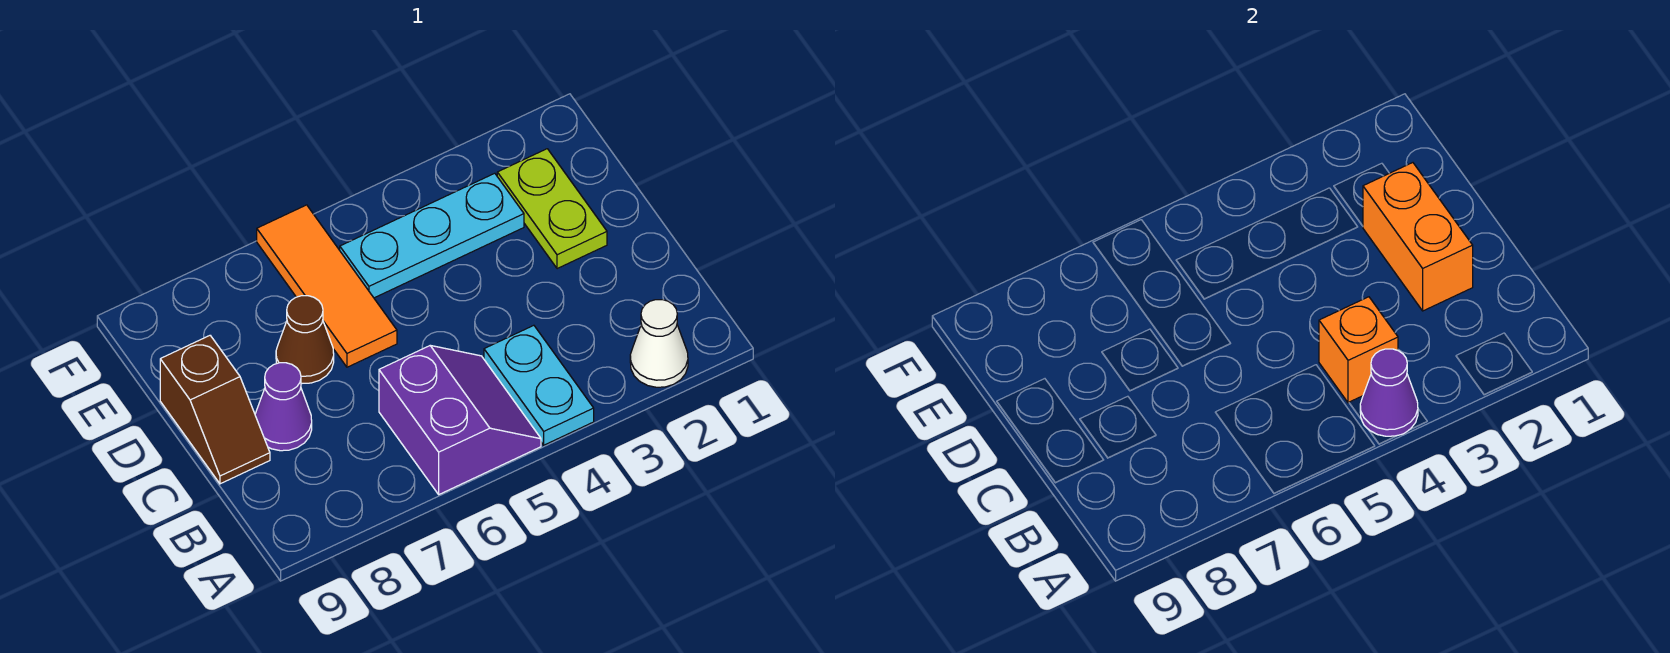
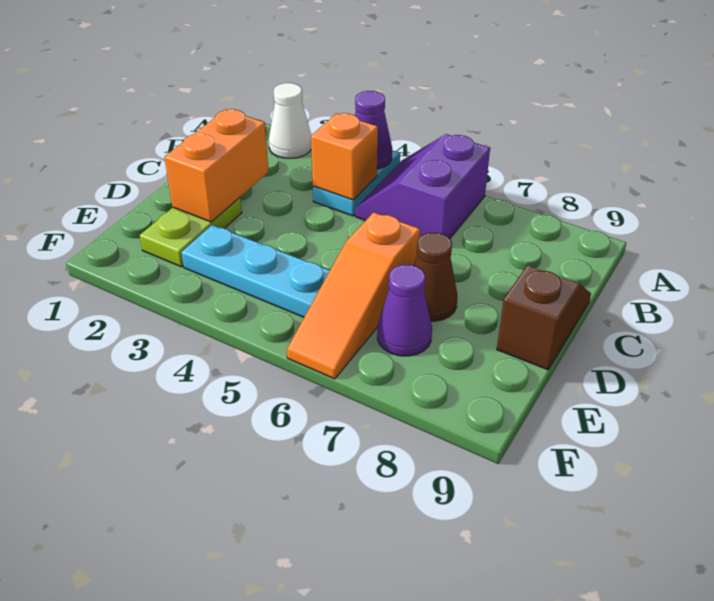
purple cone C8 level 1 -> purple cone E7 level 1
orange tile D6:F6 level 1 -> orange slope D6:F6 level 1 top D

